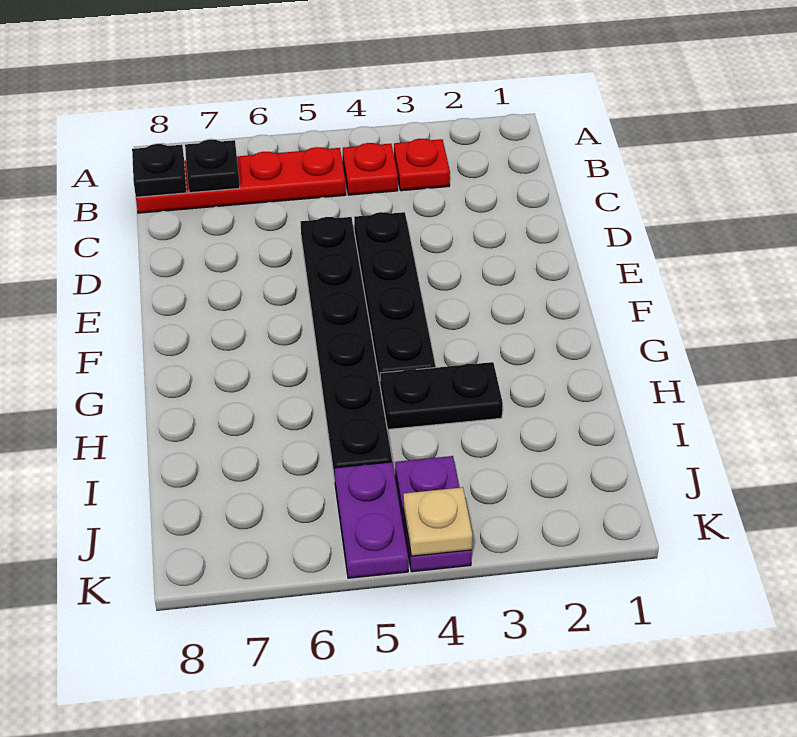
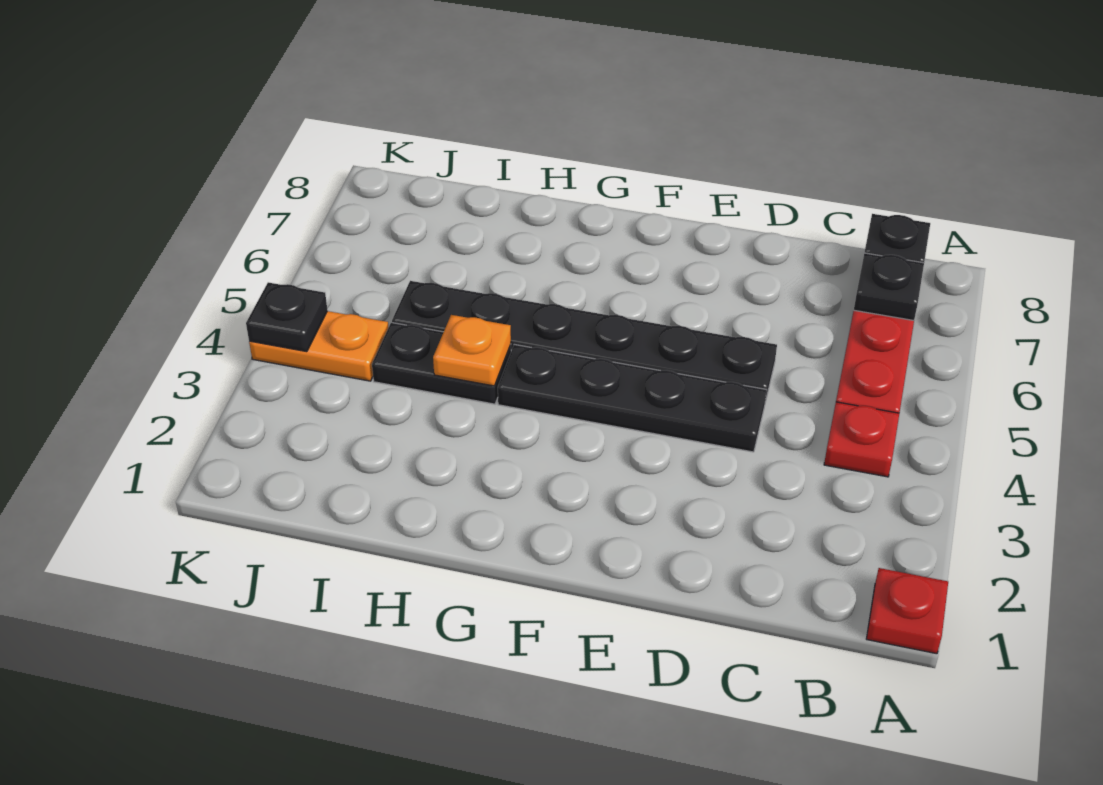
red plate B3 level 1 -> red plate A1 level 1
black plate H3:H4 level 1 -> black plate H4:I4 level 1
none -> orange plate H4 level 2
purple plate J4:K4 level 1 -> orange plate J4:K4 level 1
purple plate J5:K5 level 1 -> none
tan plate K4 level 2 -> black plate K4 level 2

